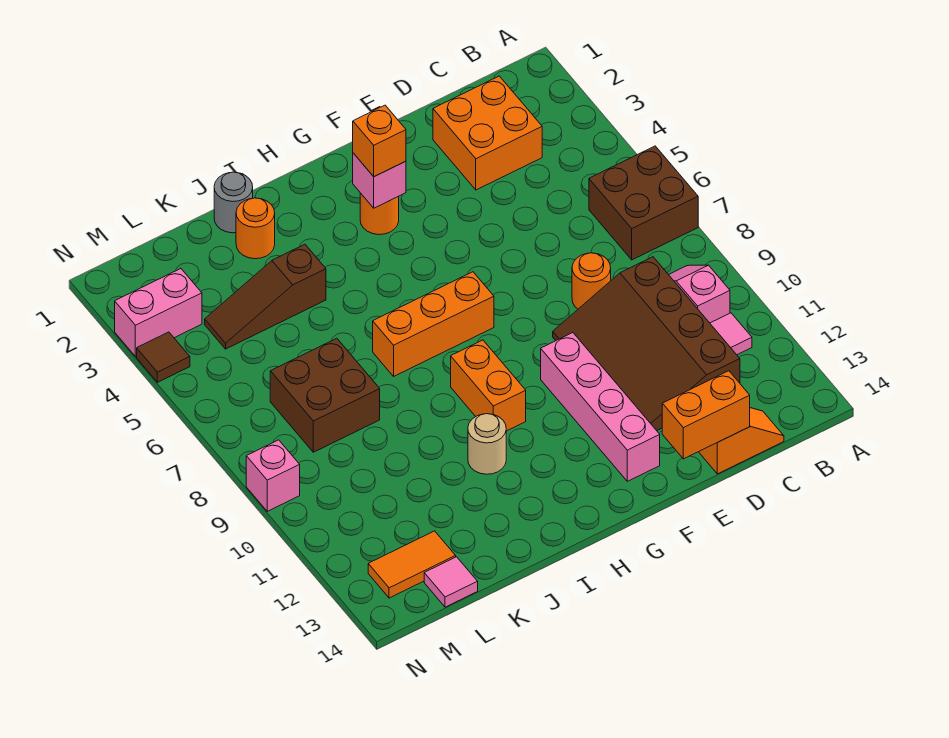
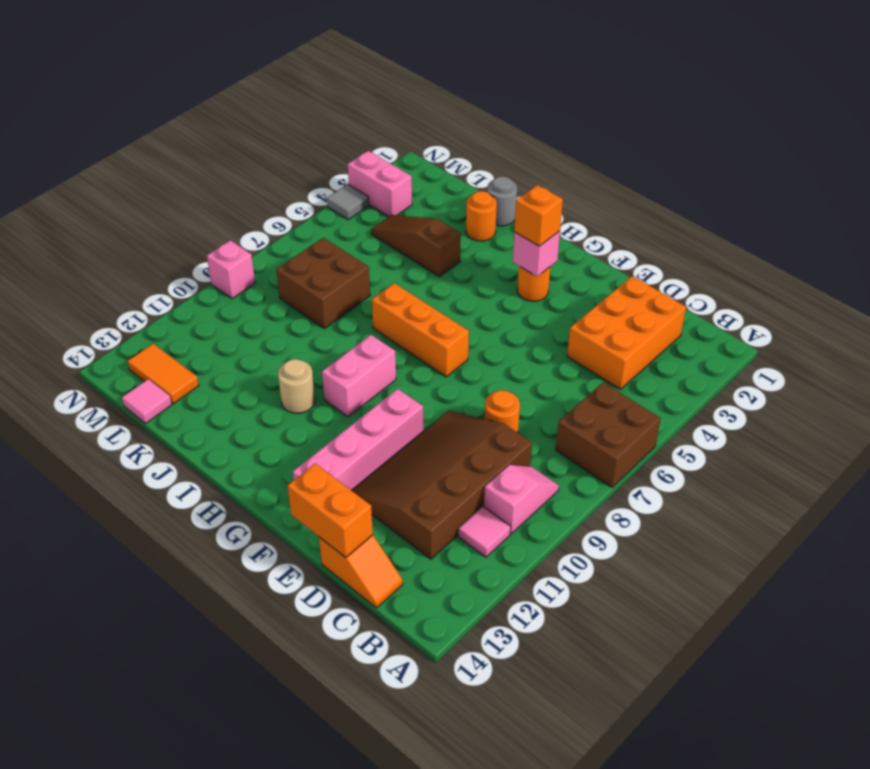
orange brick C2:D3 level 1 -> orange brick C2:D4 level 1
orange brick H9:H10 level 1 -> pink brick H9:H10 level 1
brown tile N4 level 1 -> grey tile N4 level 1

